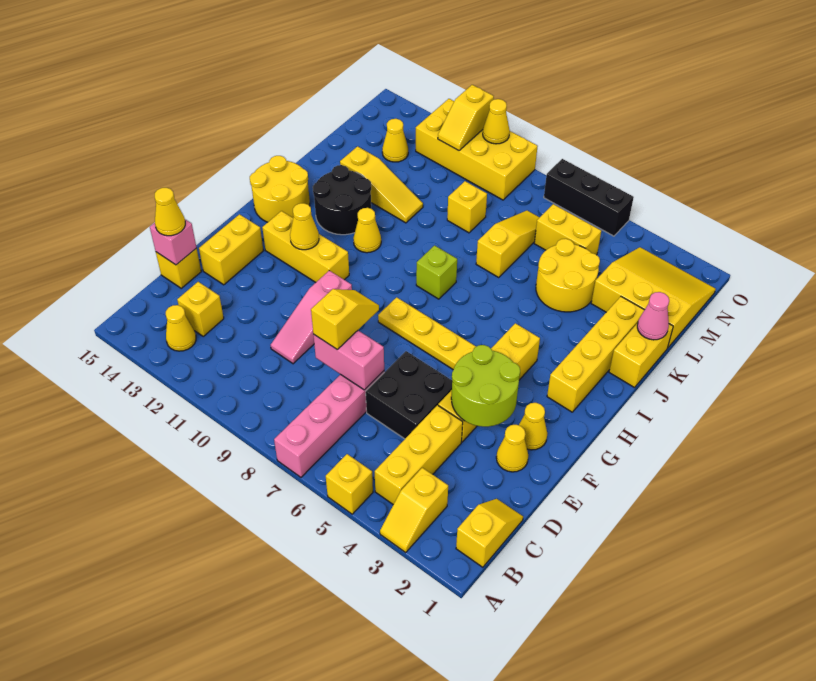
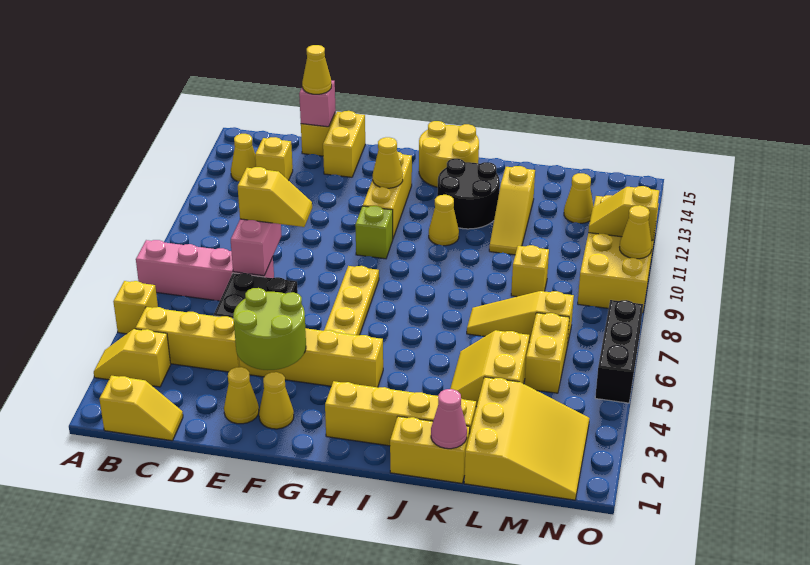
pink slope D10:F10 level 1 top F -> none
yellow brick E14:F14 level 1 -> yellow brick E14:E15 level 1
lime brick I8 level 1 -> lime brick G10 level 1
yellow round brick K4:L5 level 1 -> yellow slope K4:L5 level 1 top L
yellow slope K7:M7 level 1 top K -> yellow slope K7:M7 level 1 top M

